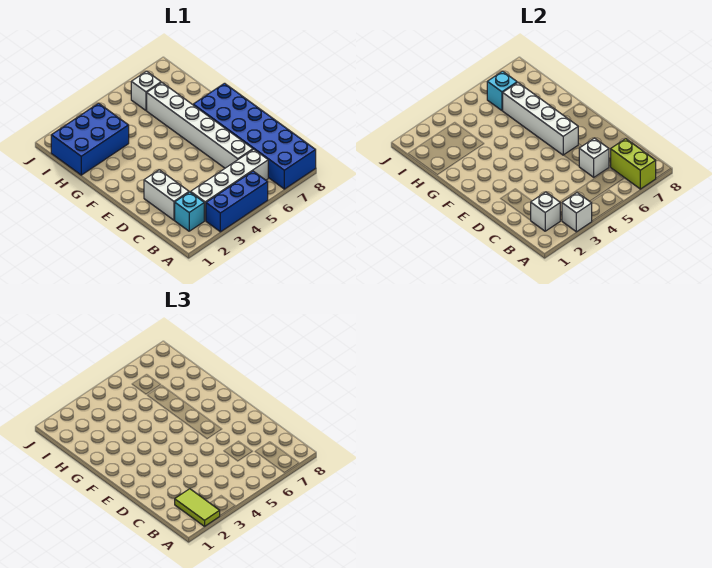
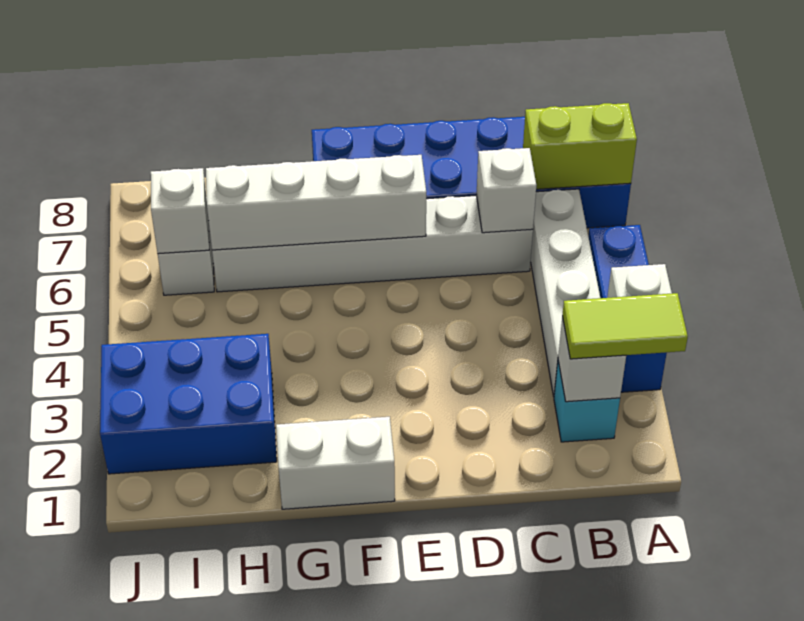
white brick C2:D2 level 1 -> white brick F1:G1 level 1
blue brick H1:I3 level 1 -> blue brick H2:J3 level 1
cyan brick I6 level 2 -> white brick I6 level 2

